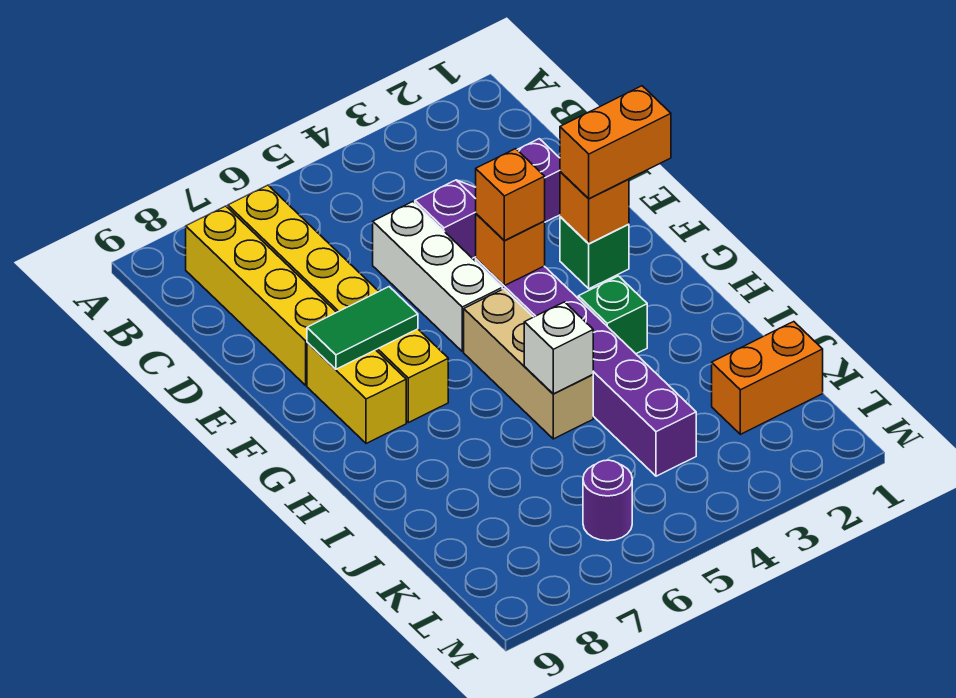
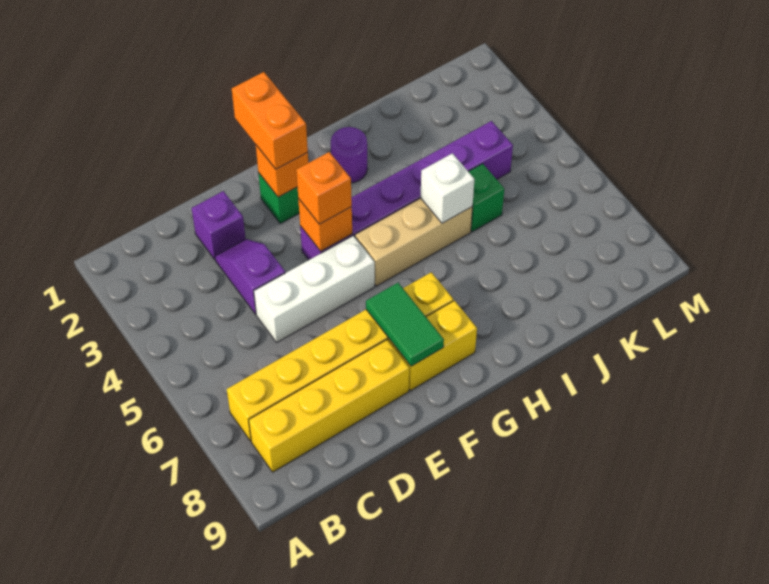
green brick H3 level 1 -> green brick J5 level 1
orange brick K1:K2 level 1 -> none
purple round brick L6 level 1 -> purple round brick H2 level 1

